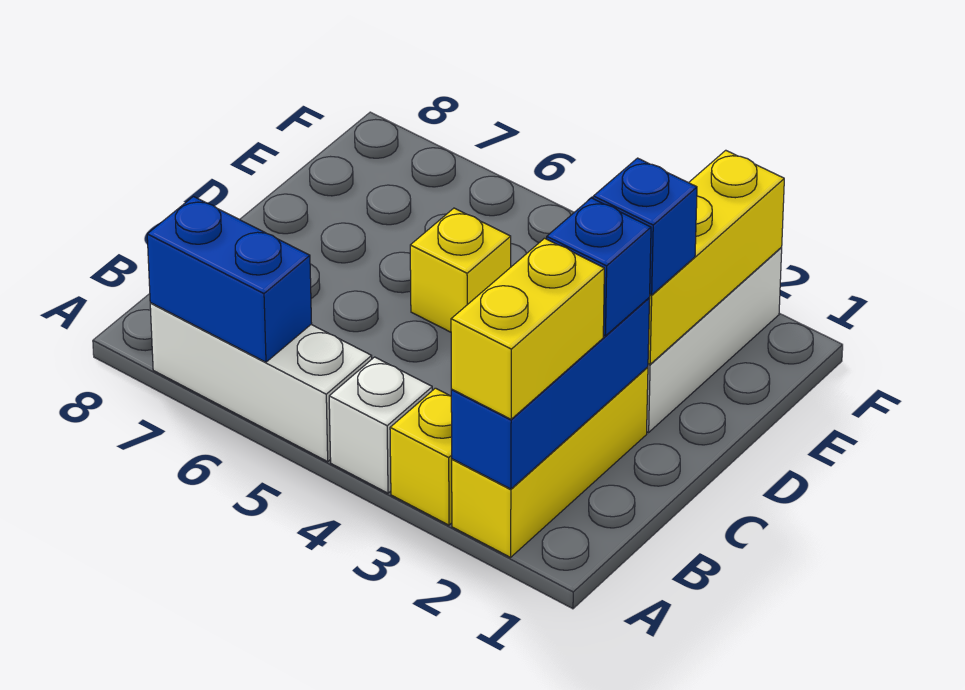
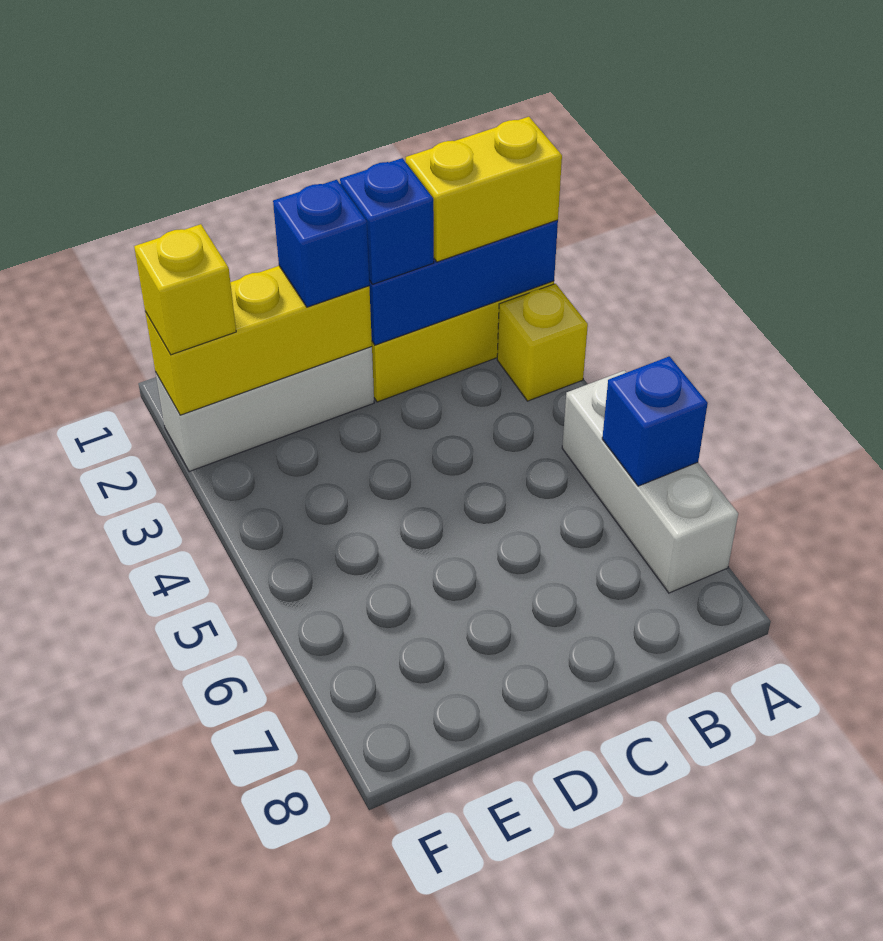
white brick A4 level 1 -> none
blue brick A6:A7 level 2 -> blue brick A6 level 2
yellow brick D5 level 1 -> yellow brick F2 level 3

